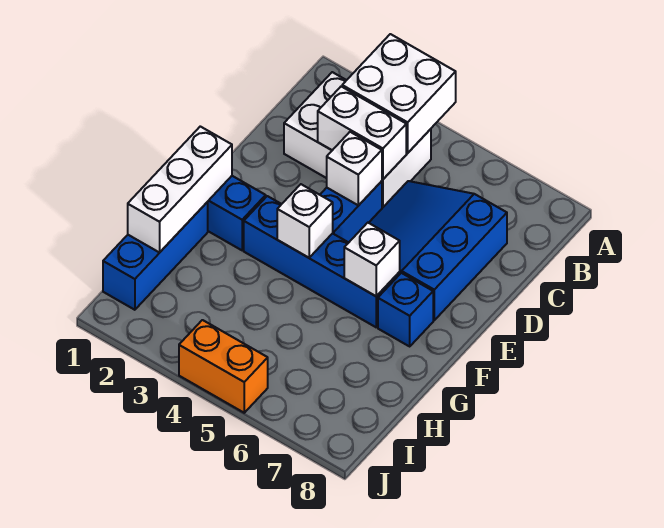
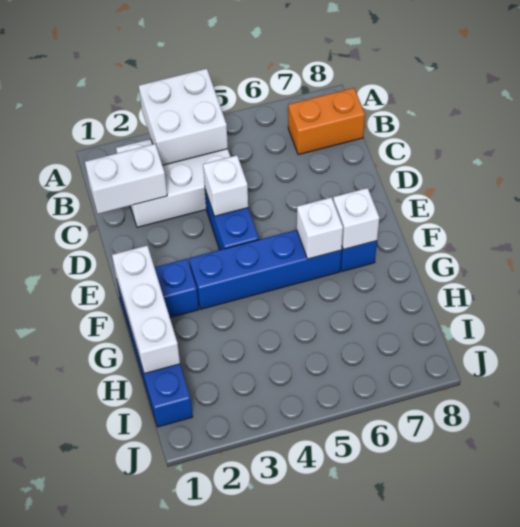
white brick C3:C4 level 2 -> white brick C1:C2 level 2
blue slope C5:E7 level 1 top 7 -> none
white brick F4 level 2 -> white brick F7 level 2
orange brick J4:J5 level 1 -> orange brick B7:B8 level 1

